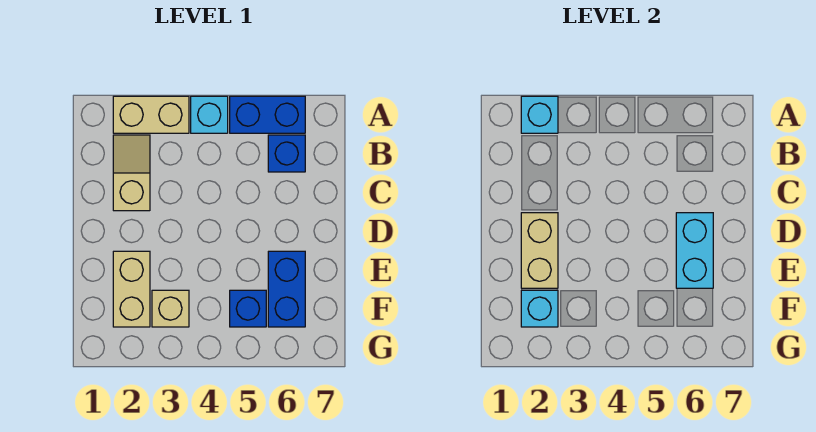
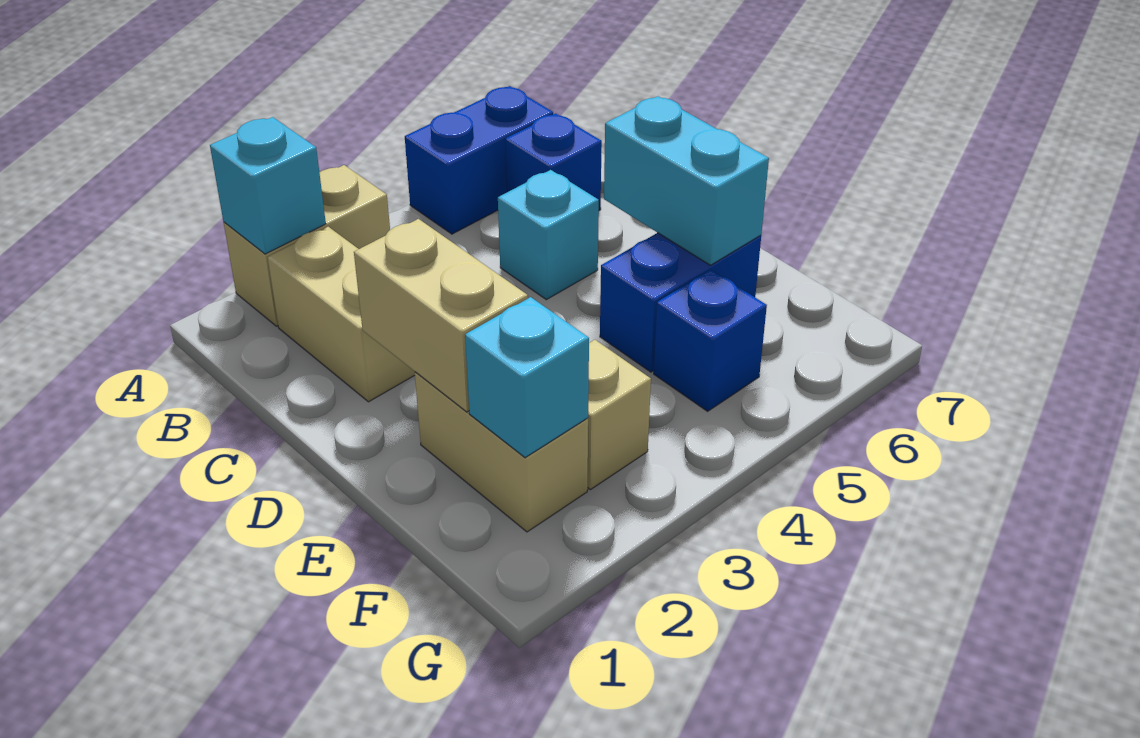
cyan brick A4 level 1 -> cyan brick C5 level 1
tan slope B2:C2 level 1 top C -> tan brick B2:C2 level 1
blue brick E6:F6 level 1 -> blue brick E5:E6 level 1

